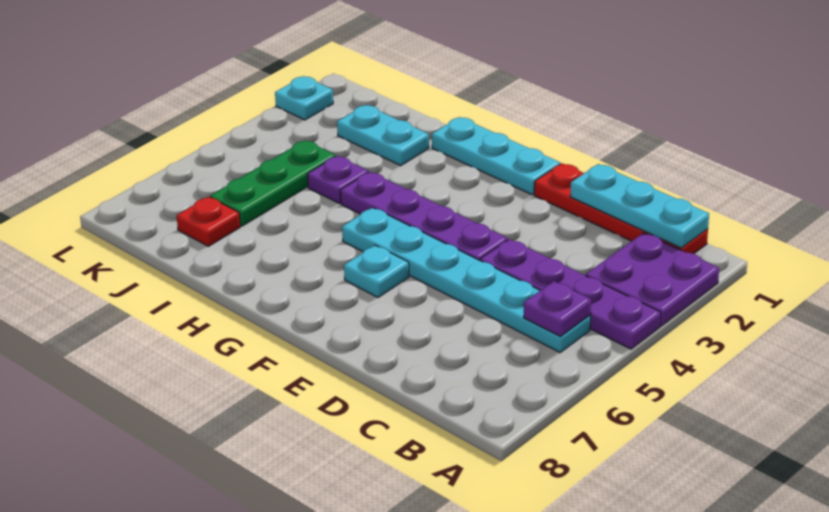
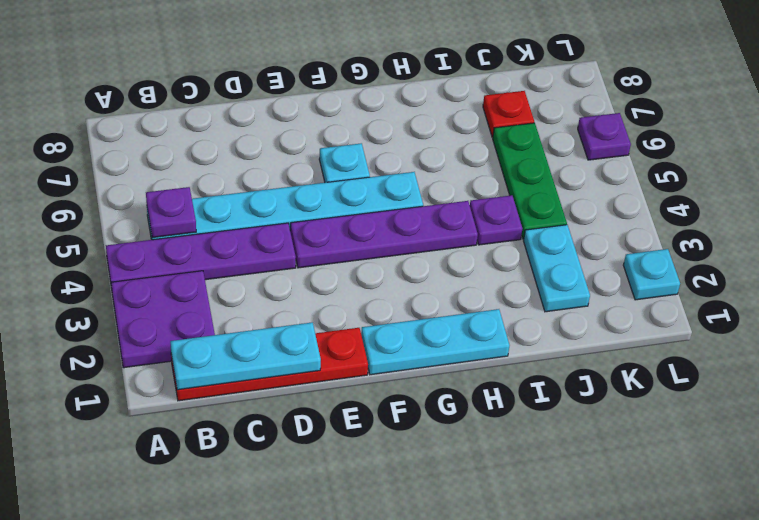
cyan plate I2:J2 level 1 -> cyan plate J2:J3 level 1
none -> purple plate L6 level 1

